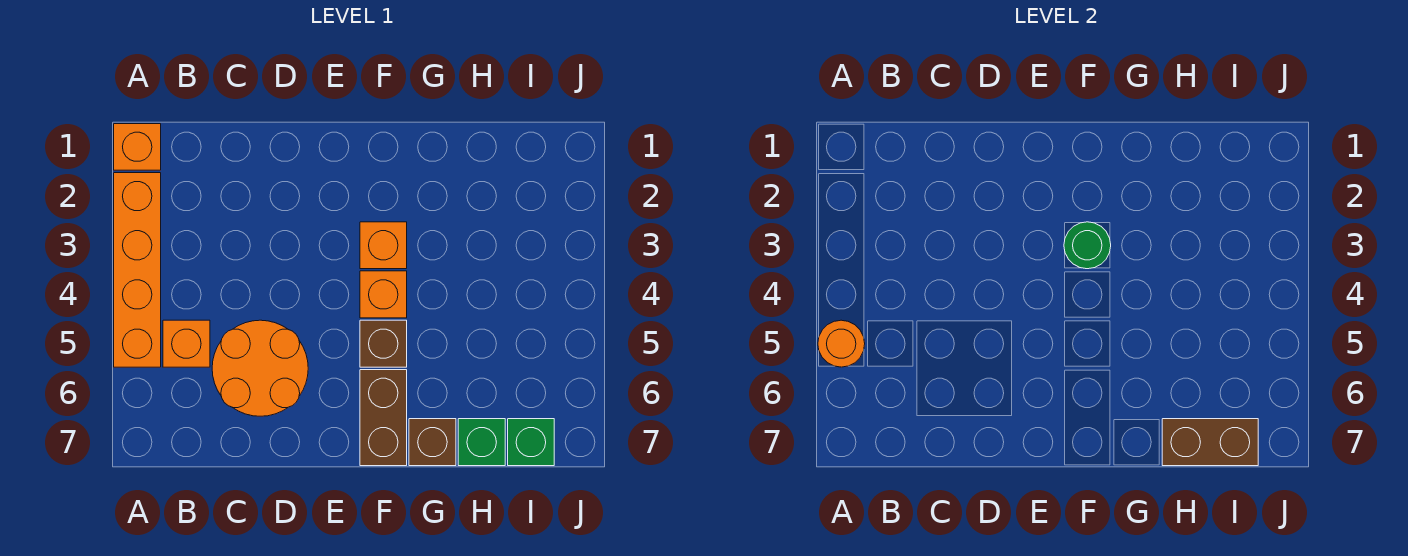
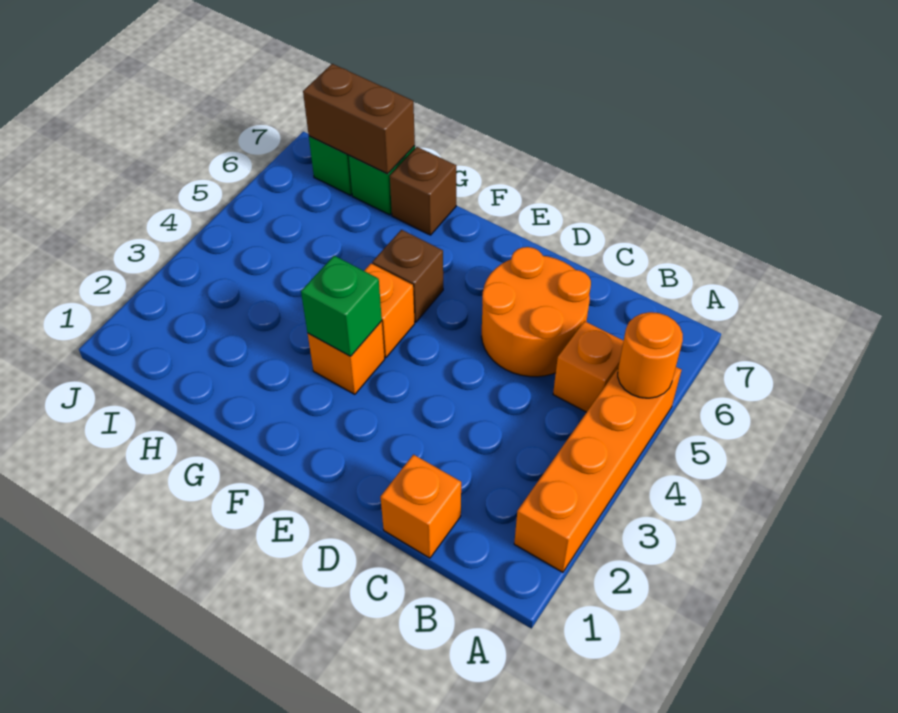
orange brick A1 level 1 -> orange brick C1 level 1
green round brick F3 level 2 -> green brick F3 level 2
brown brick F6:F7 level 1 -> none

